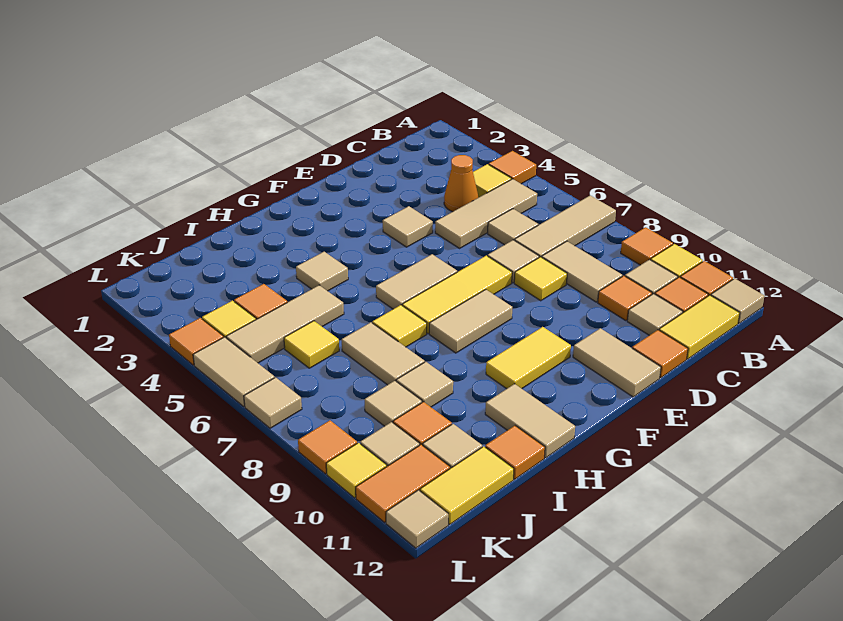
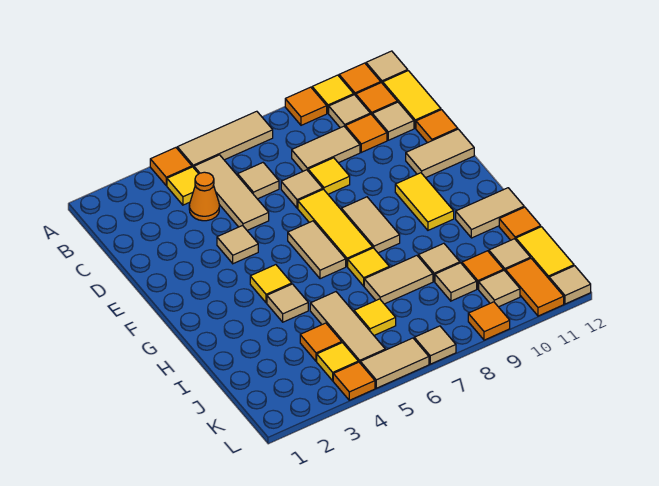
tan tile A7:C7 level 1 -> tan tile A5:A7 level 1
yellow tile L10 level 1 -> yellow tile G4 level 1

